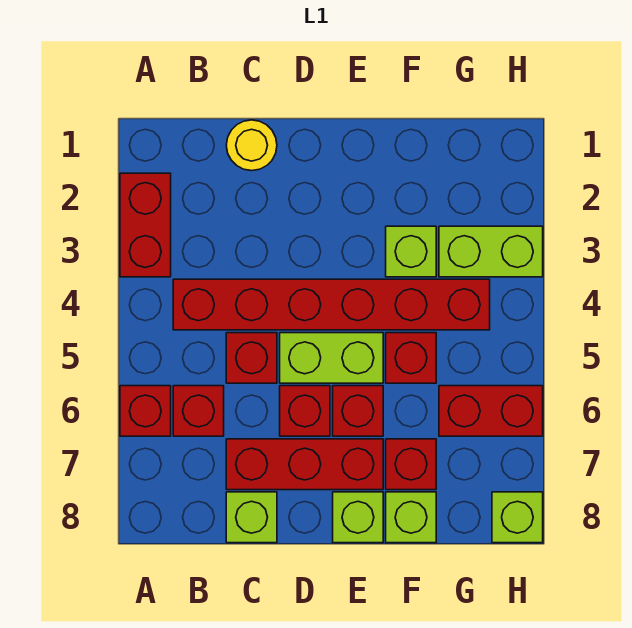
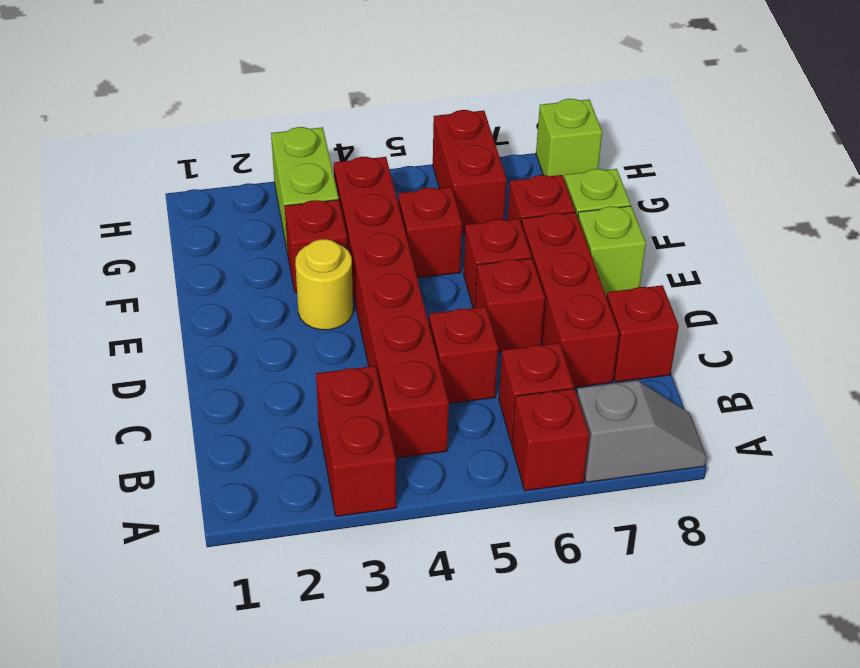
red brick A2:A3 level 1 -> red brick A3:B3 level 1
none -> grey slope A7:A8 level 1 top 7
yellow round brick C1 level 1 -> yellow round brick E3 level 1
lime brick C8 level 1 -> red brick C8 level 1
lime brick D5:E5 level 1 -> none
lime brick F3 level 1 -> red brick F3 level 1

